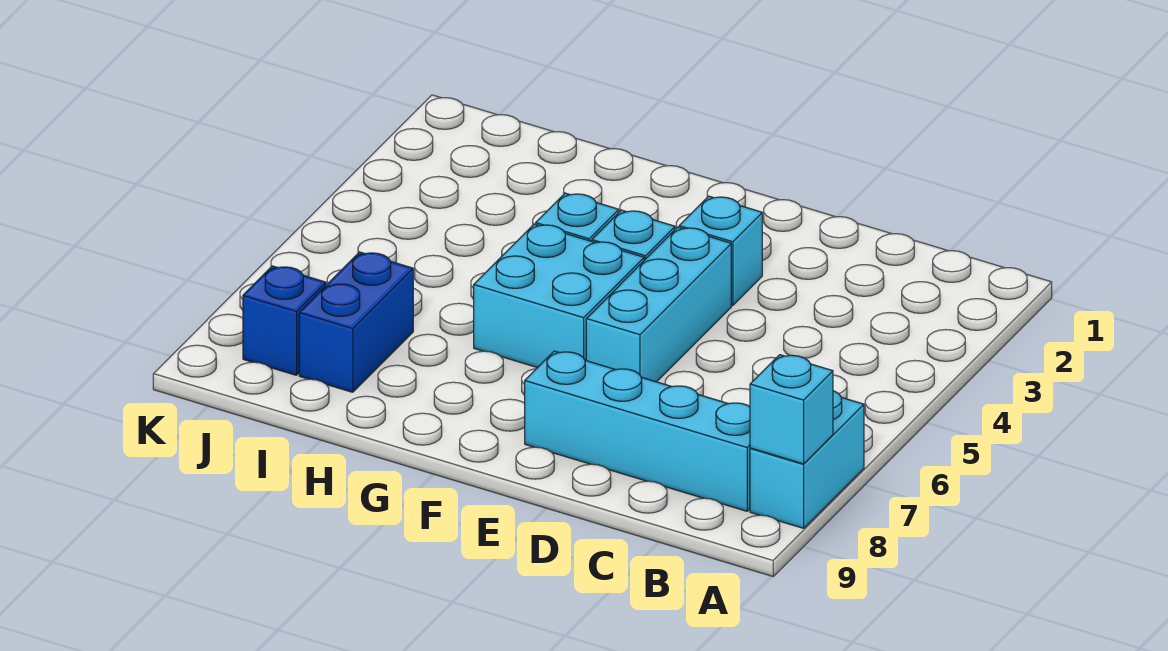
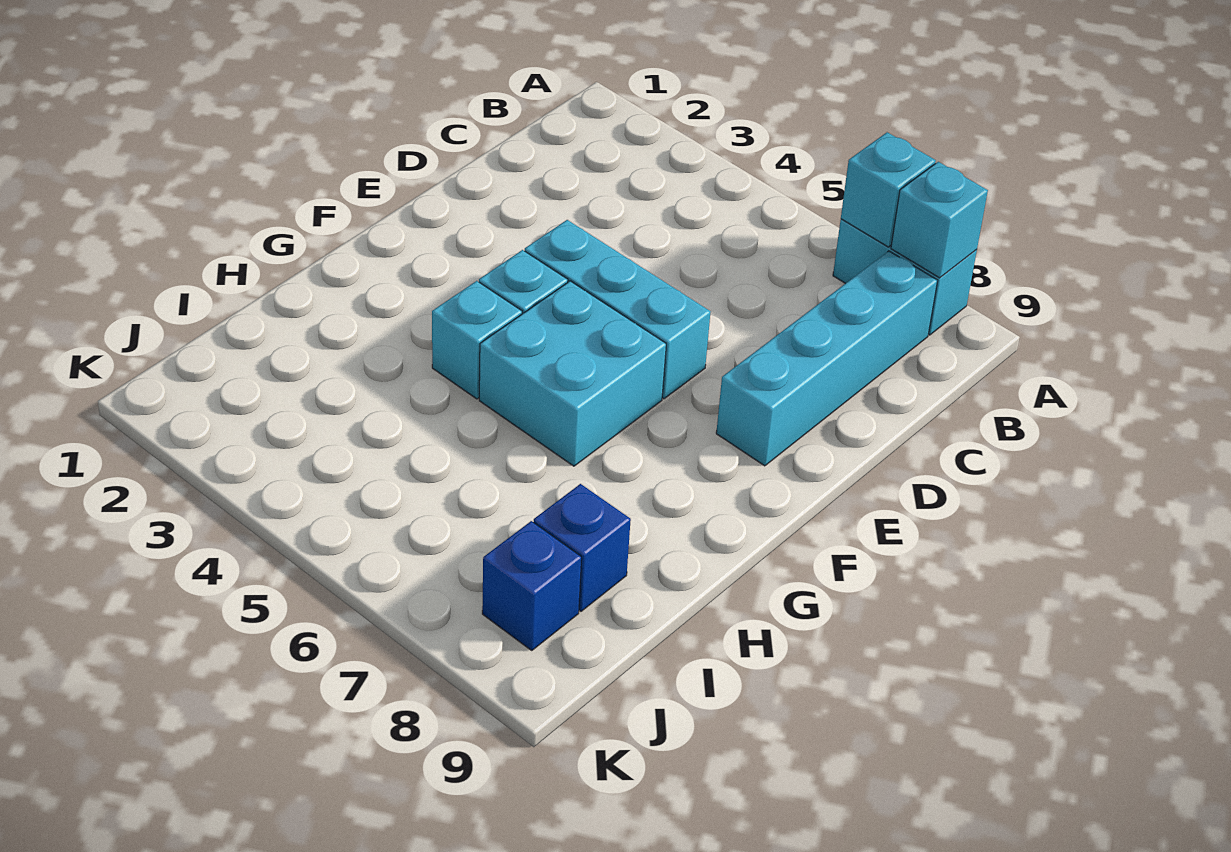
cyan brick E3 level 1 -> cyan brick A7 level 2
blue brick I7:I8 level 1 -> blue brick I8 level 1

